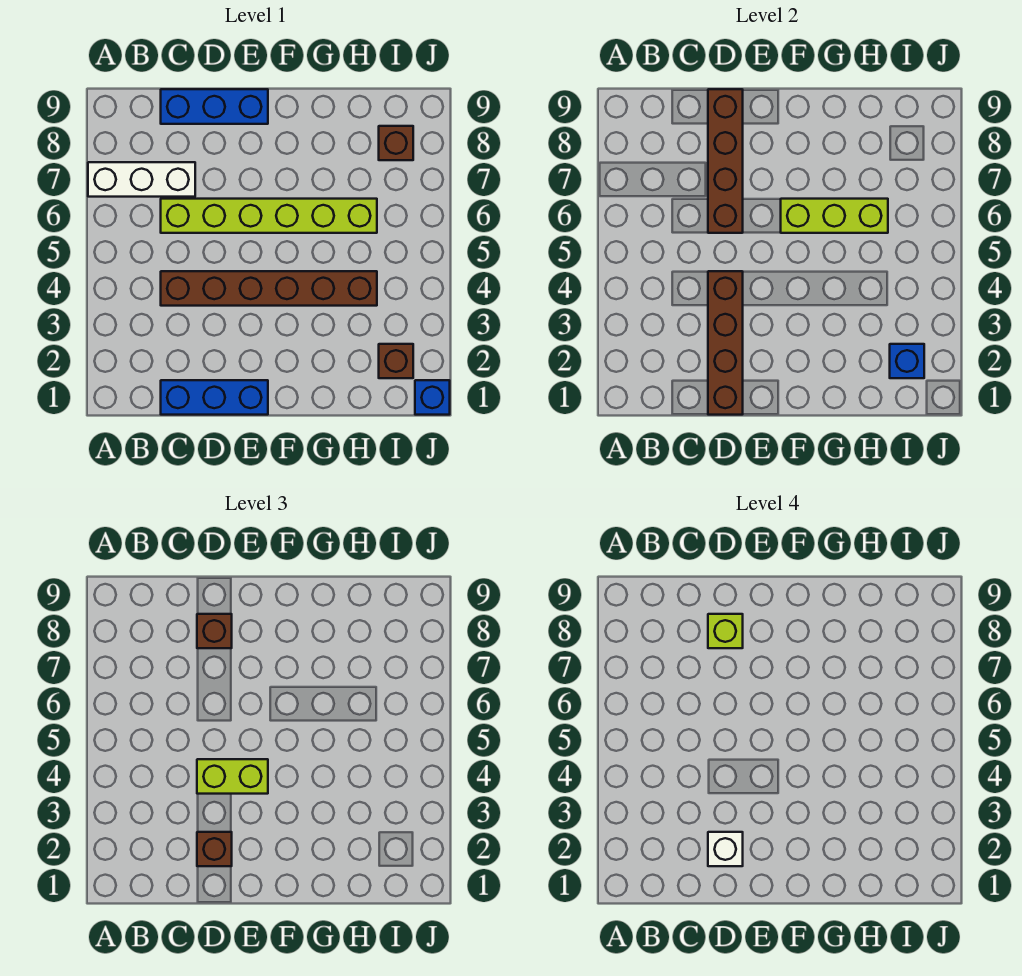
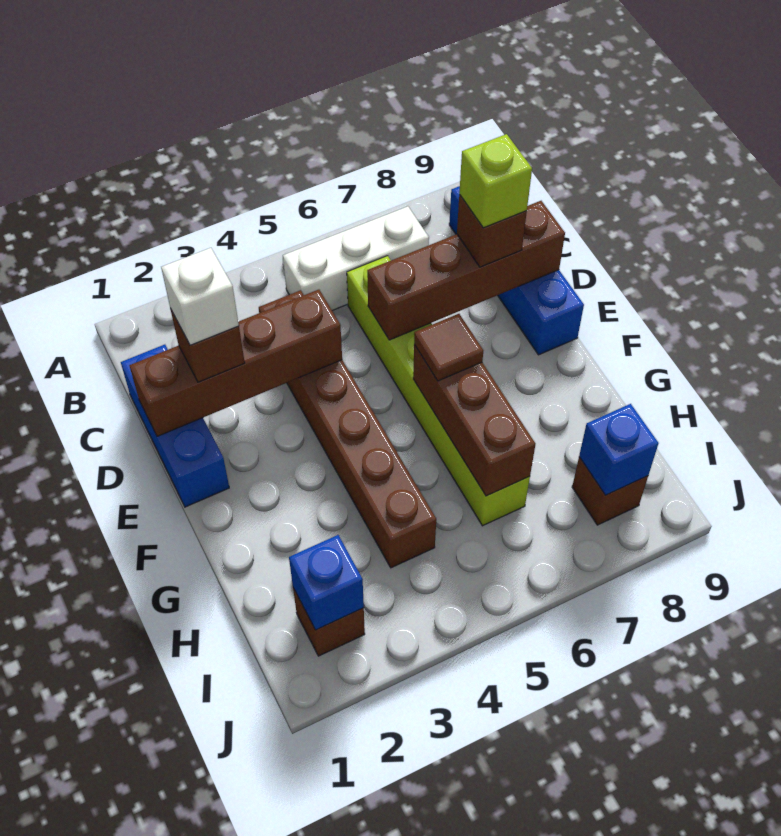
white brick A7:C7 level 1 -> white brick B5:B7 level 1
blue brick C9:E9 level 1 -> blue brick B9:E9 level 1
lime brick D4:E4 level 3 -> none
lime brick F6:H6 level 2 -> brown brick F6:H6 level 2
none -> brown tile F6 level 3
blue brick J1 level 1 -> blue brick I8 level 2

